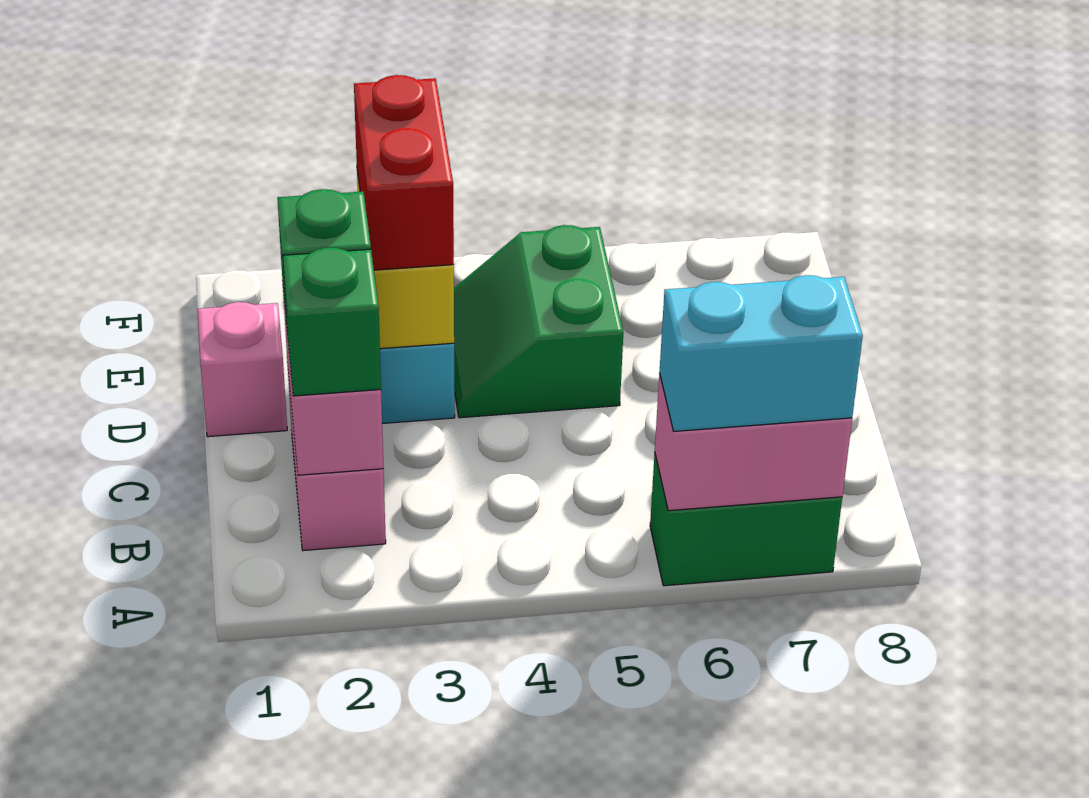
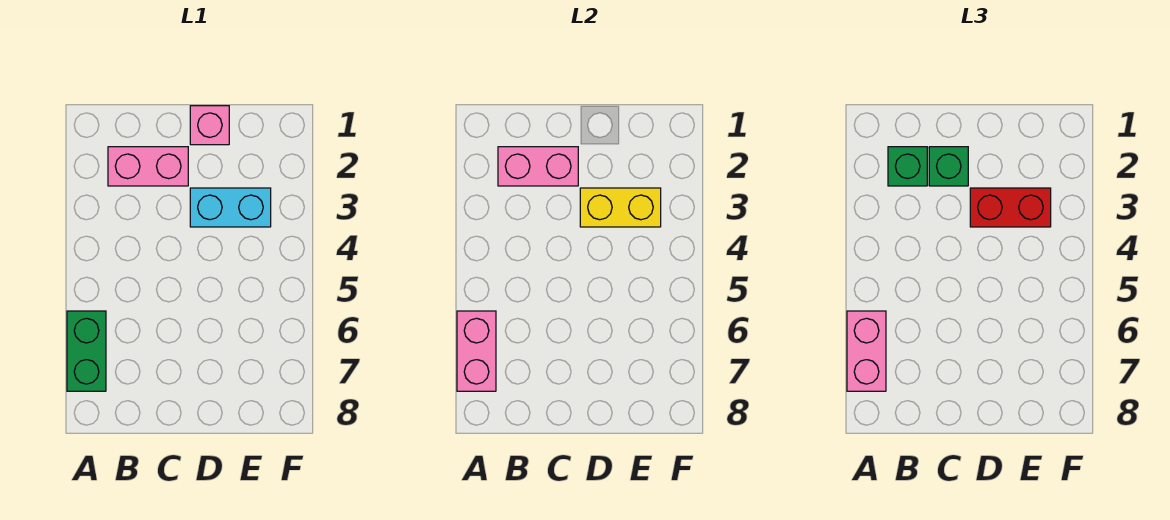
cyan brick A6:A7 level 3 -> pink brick A6:A7 level 3
green slope D4:E5 level 1 top 5 -> none

